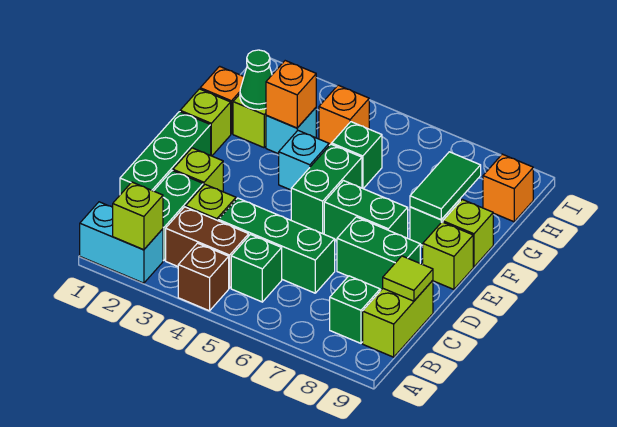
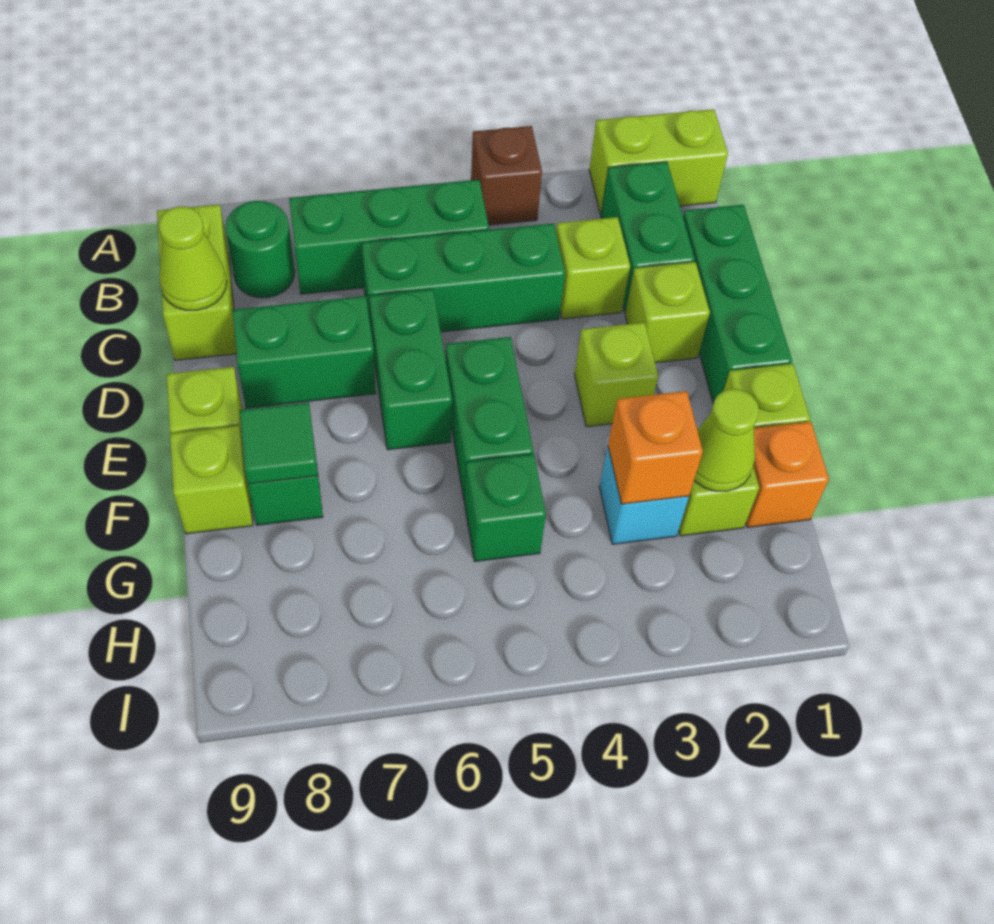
cyan brick A1:A2 level 1 -> lime brick A1:A2 level 1
lime brick A2 level 2 -> lime brick E3 level 1
brown brick B3:B4 level 1 -> none
green brick B5 level 1 -> green brick B5:B7 level 1
green brick B8 level 1 -> green round brick B8 level 1
lime tile C9 level 2 -> lime cone C9 level 2
green brick E6:E7 level 1 -> green brick D6:E6 level 1
cyan brick F4 level 1 -> none
green tile F8:G8 level 2 -> green tile F8 level 2
green cone G2 level 2 -> lime cone G2 level 2
orange brick H4 level 1 -> none
orange brick H9 level 1 -> none

